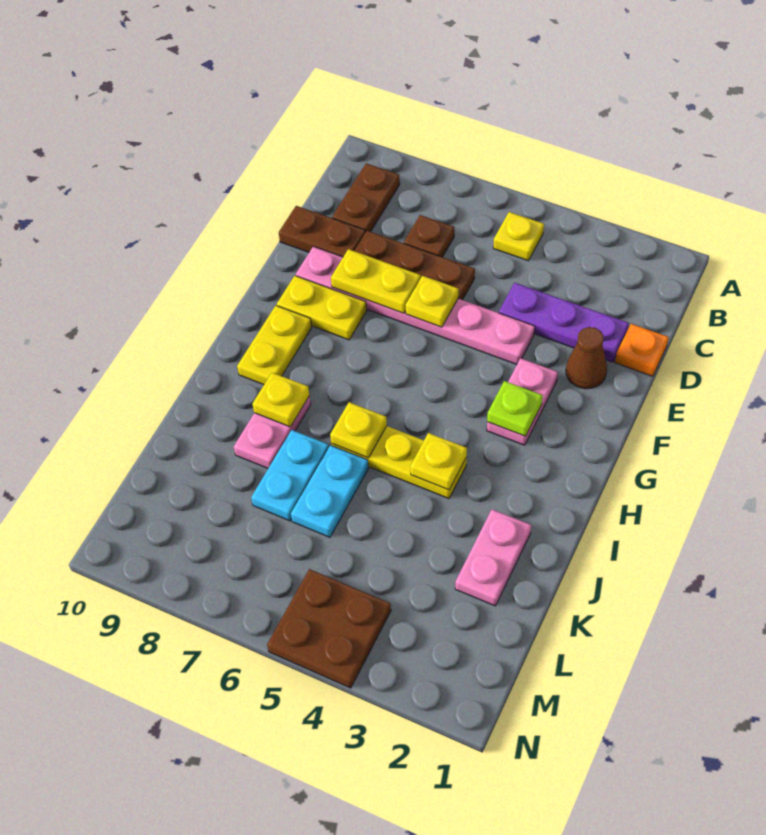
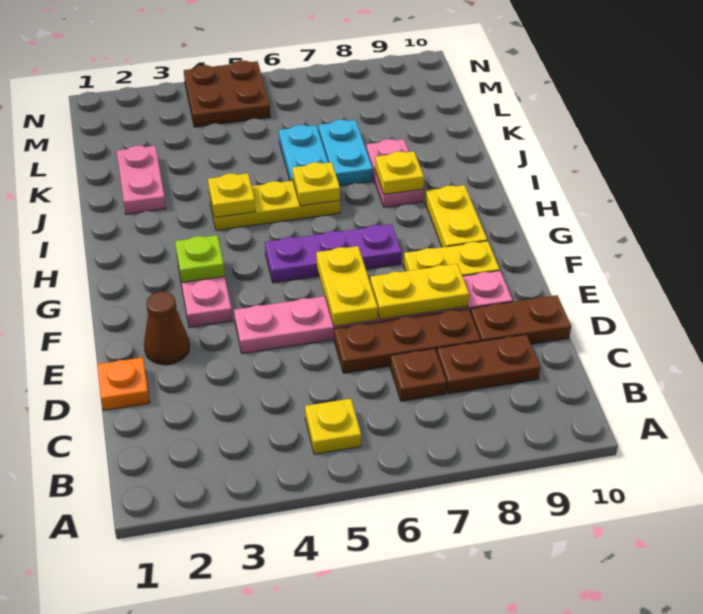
brown plate B9:C9 level 1 -> brown plate C8:C9 level 1
purple plate D2:D4 level 1 -> purple plate G5:G7 level 1
yellow plate E6 level 2 -> yellow plate E6:F6 level 2

